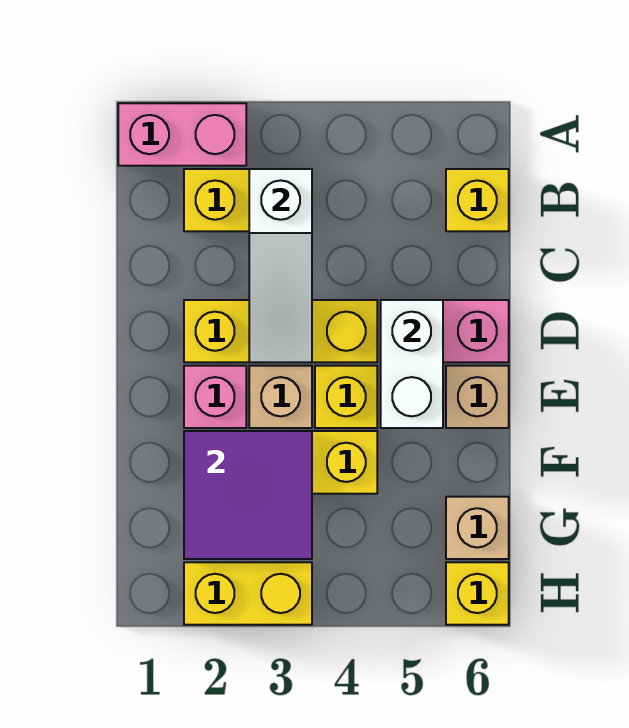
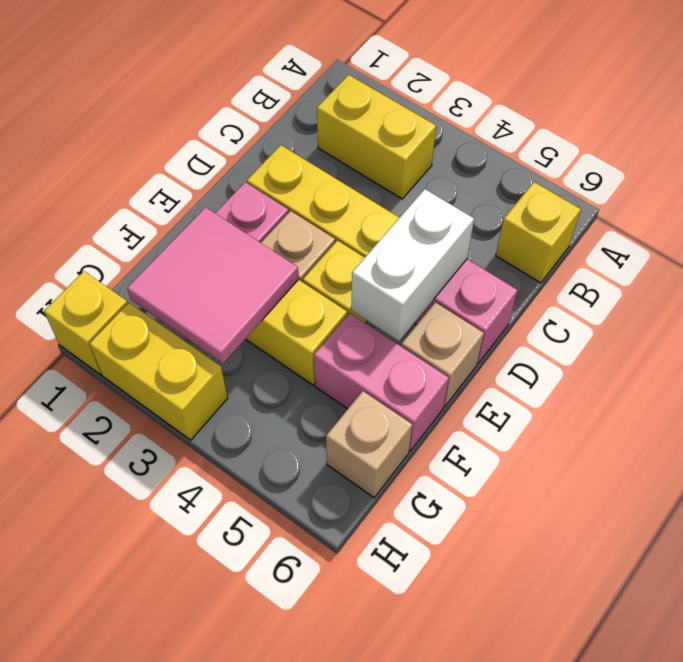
pink brick A1:A2 level 1 -> pink brick F5:F6 level 1
white slope B3:D3 level 2 top B -> none
purple tile F2:G3 level 2 -> pink tile F2:G3 level 2
yellow brick H6 level 1 -> yellow brick H1 level 1

